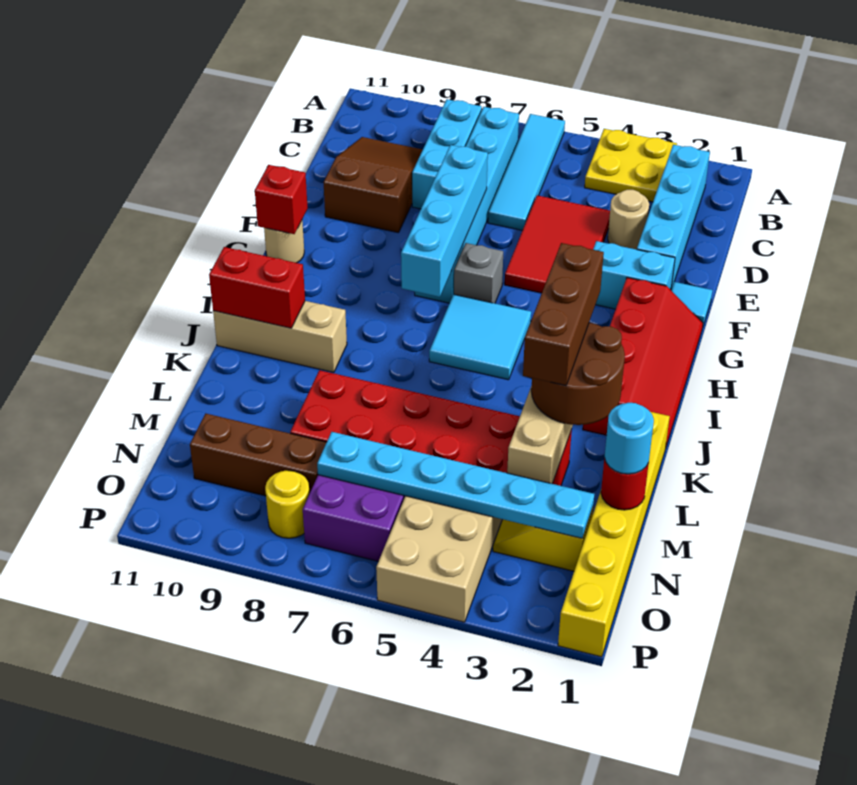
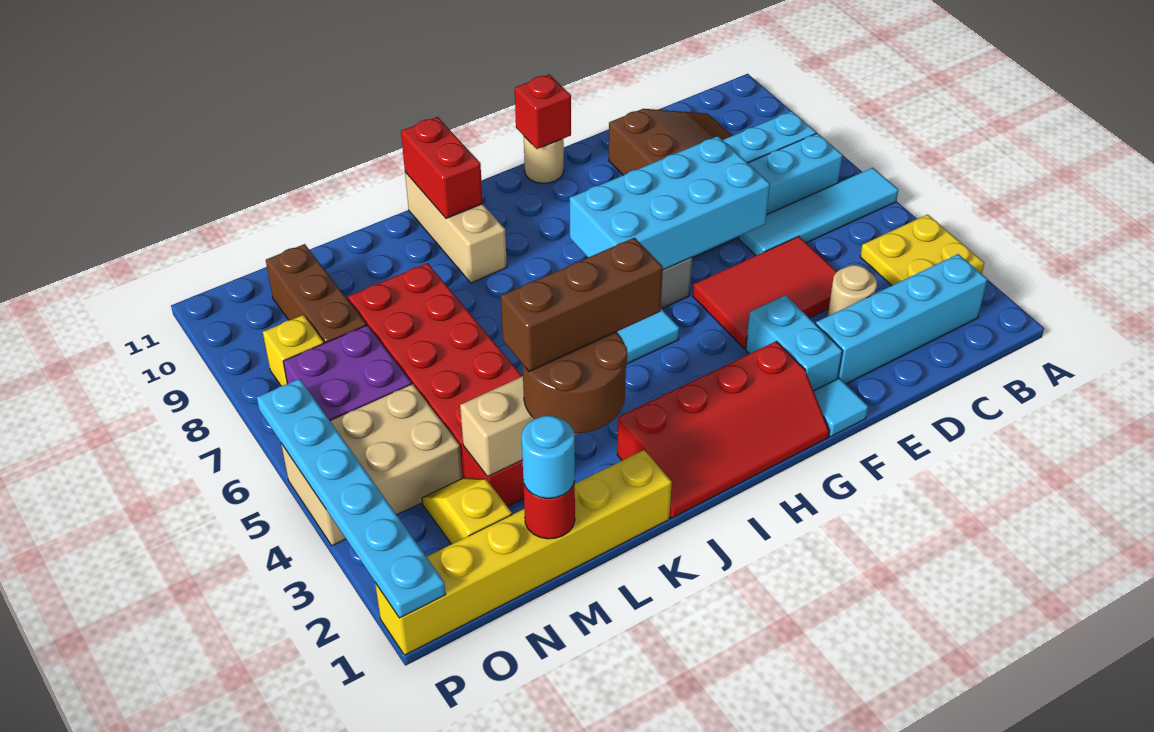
cyan brick E7:H7 level 2 -> cyan brick E6:H7 level 2
cyan plate N2:N7 level 2 -> cyan plate P1:P6 level 2
yellow round brick O8 level 1 -> yellow brick O8 level 1

